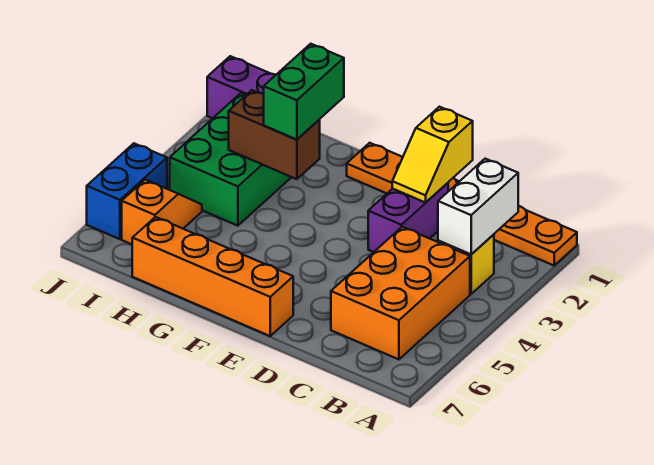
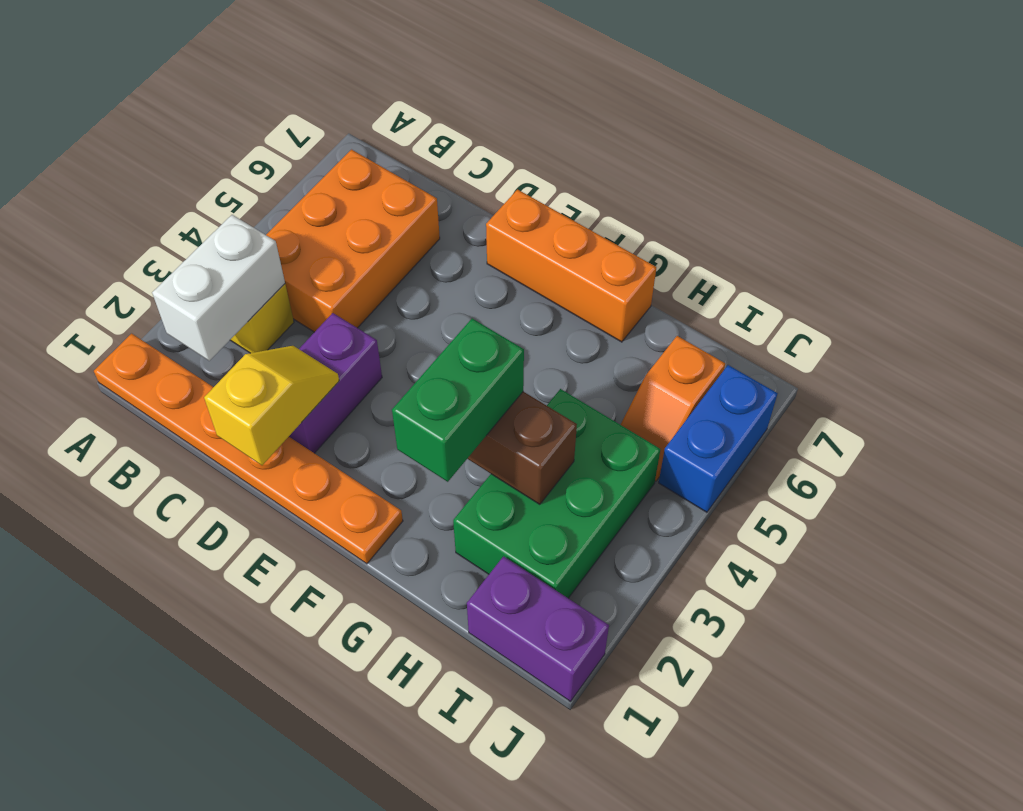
orange brick E7:H7 level 1 -> orange brick E7:G7 level 1

